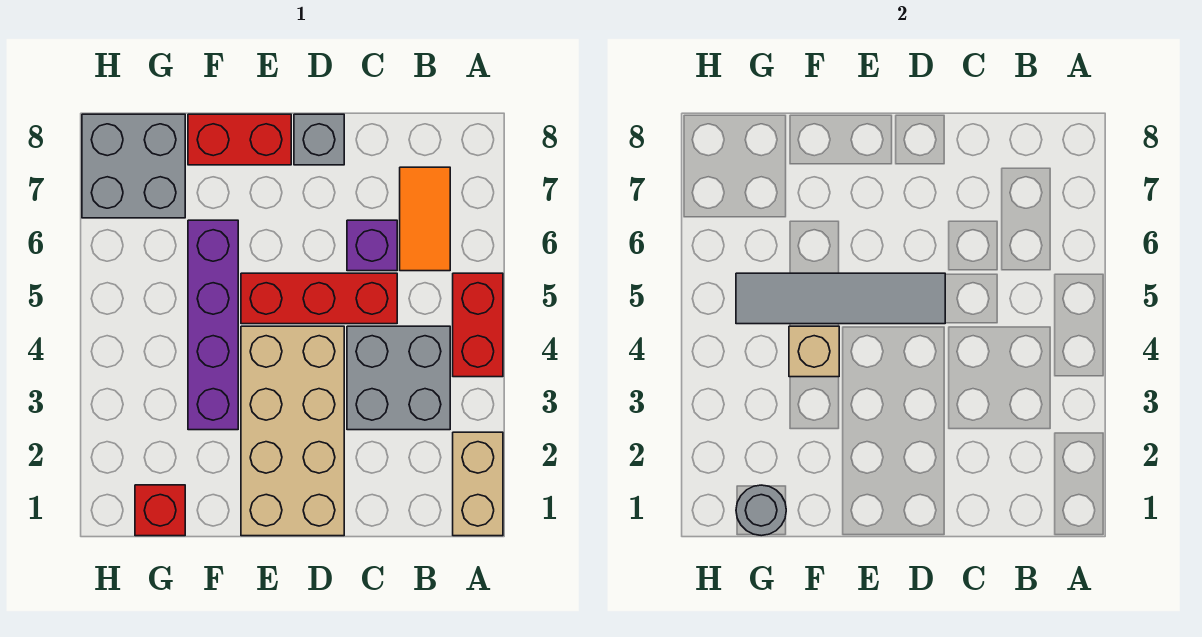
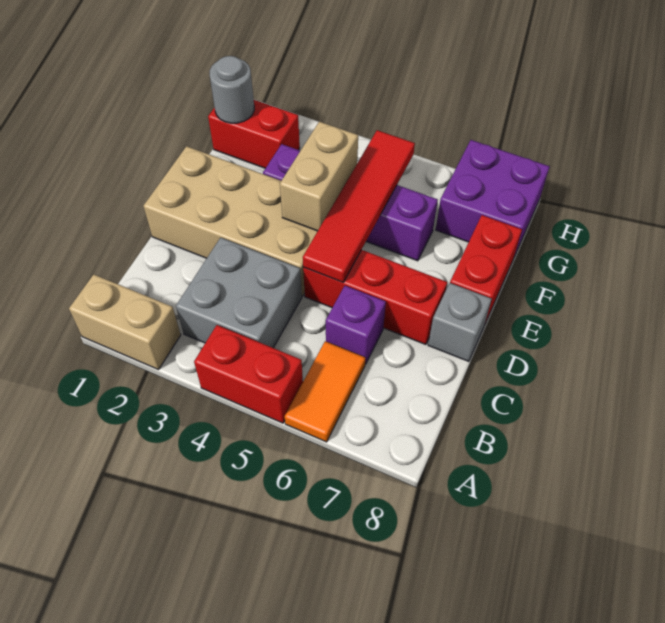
orange tile B6:B7 level 1 -> orange tile A6:B6 level 1
red brick C5:E5 level 1 -> red brick D5:D7 level 1
grey tile D5:G5 level 2 -> red tile D5:G5 level 2
tan brick F4 level 2 -> tan brick E4:F4 level 2
red brick G1 level 1 -> red brick G1:G2 level 1
grey brick G7:H8 level 1 -> purple brick G7:H8 level 1

